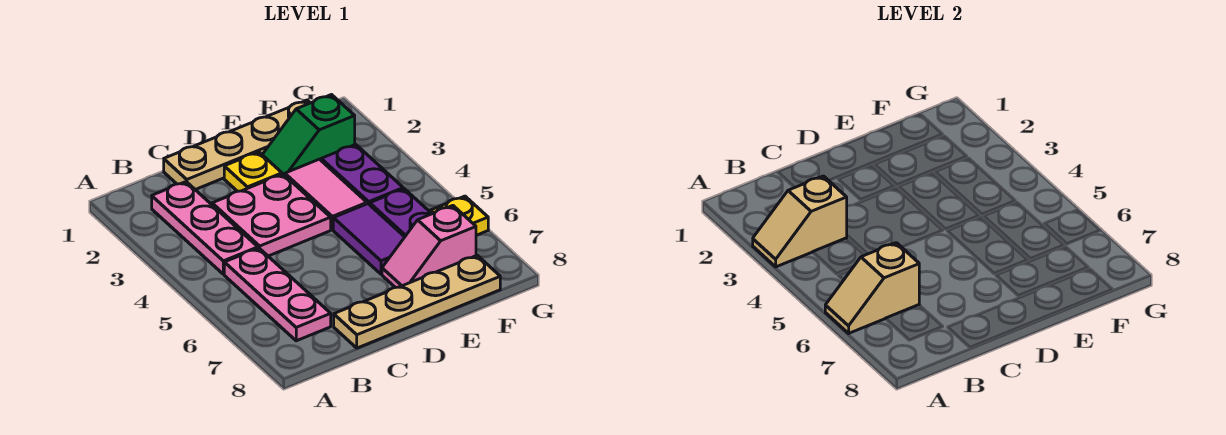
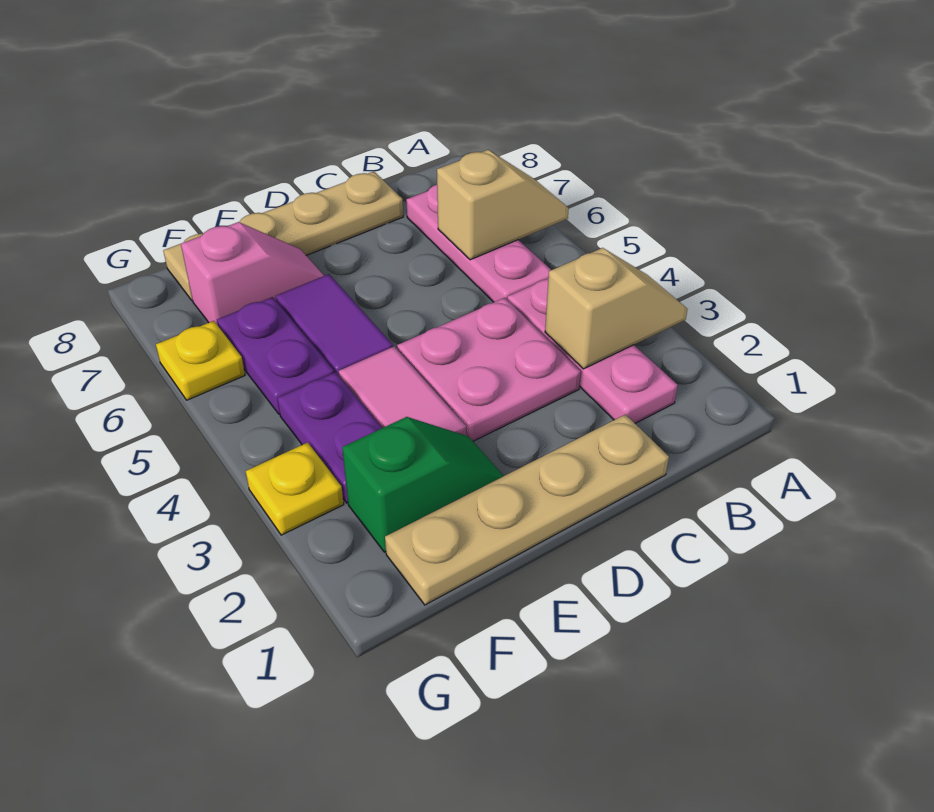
yellow plate D2 level 1 -> yellow plate G3 level 1

